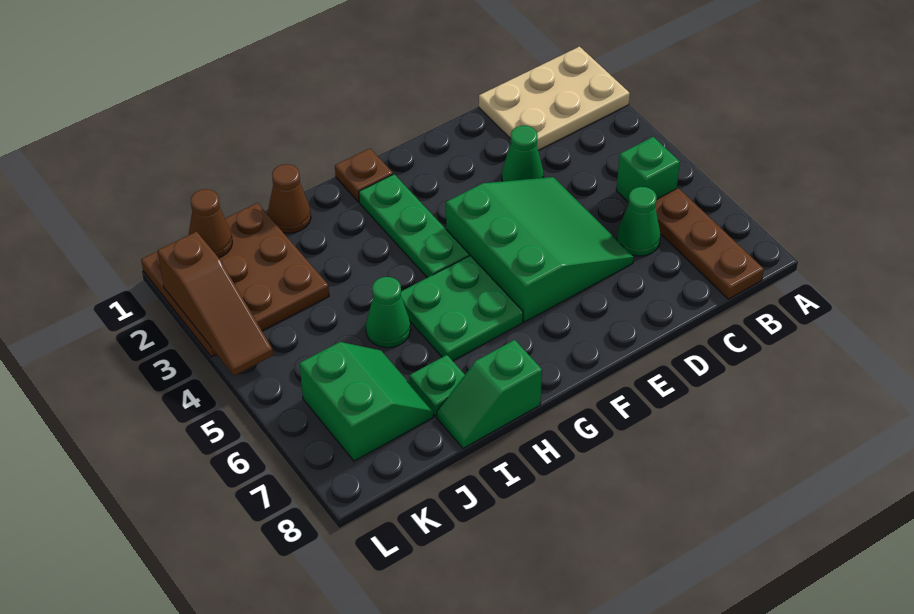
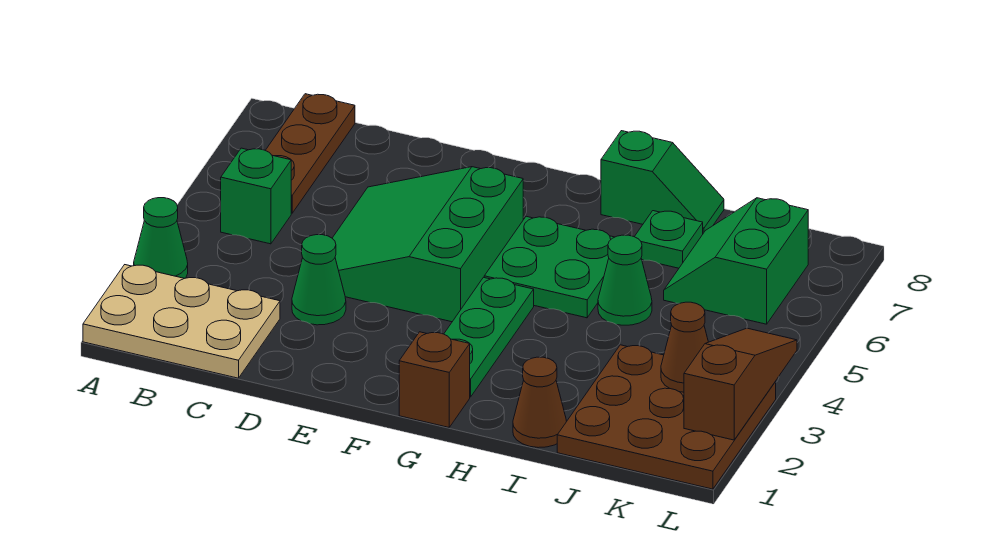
green cone C6 level 1 -> green cone A3 level 1
brown plate G1 level 1 -> brown brick G1 level 1
brown cone K1 level 2 -> brown cone K3 level 2

